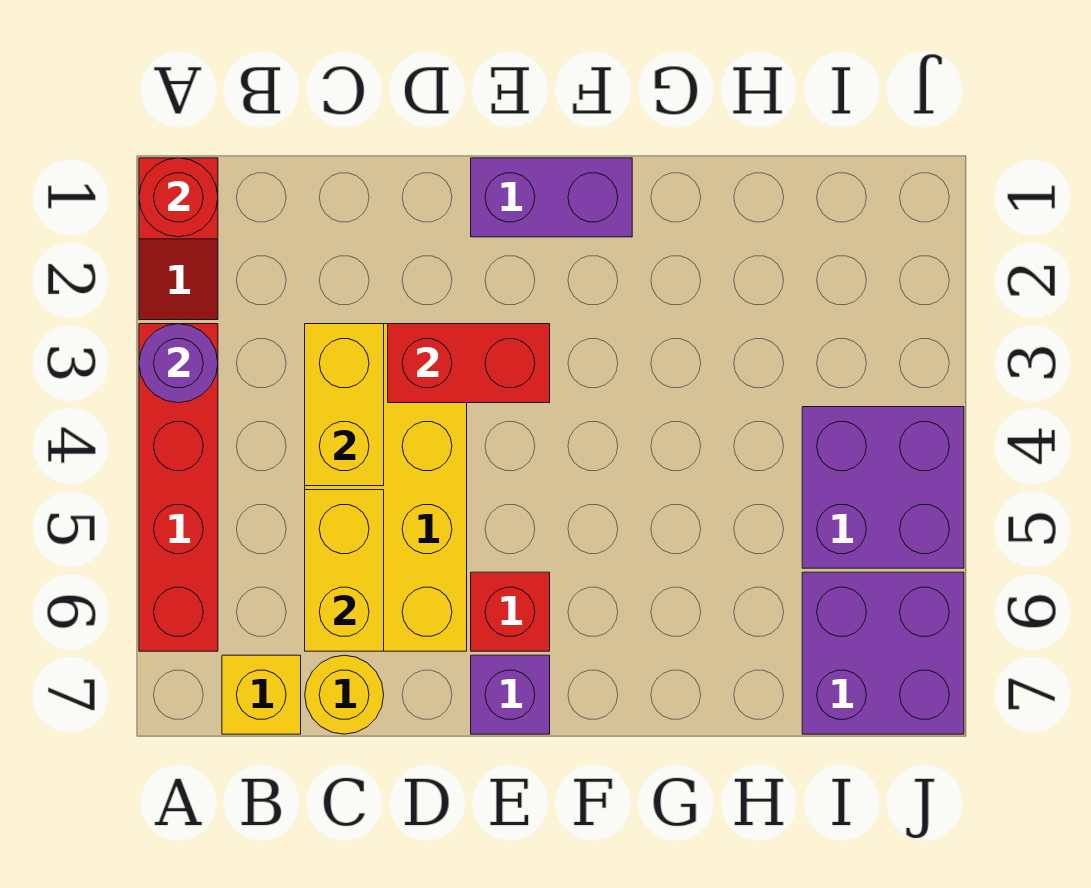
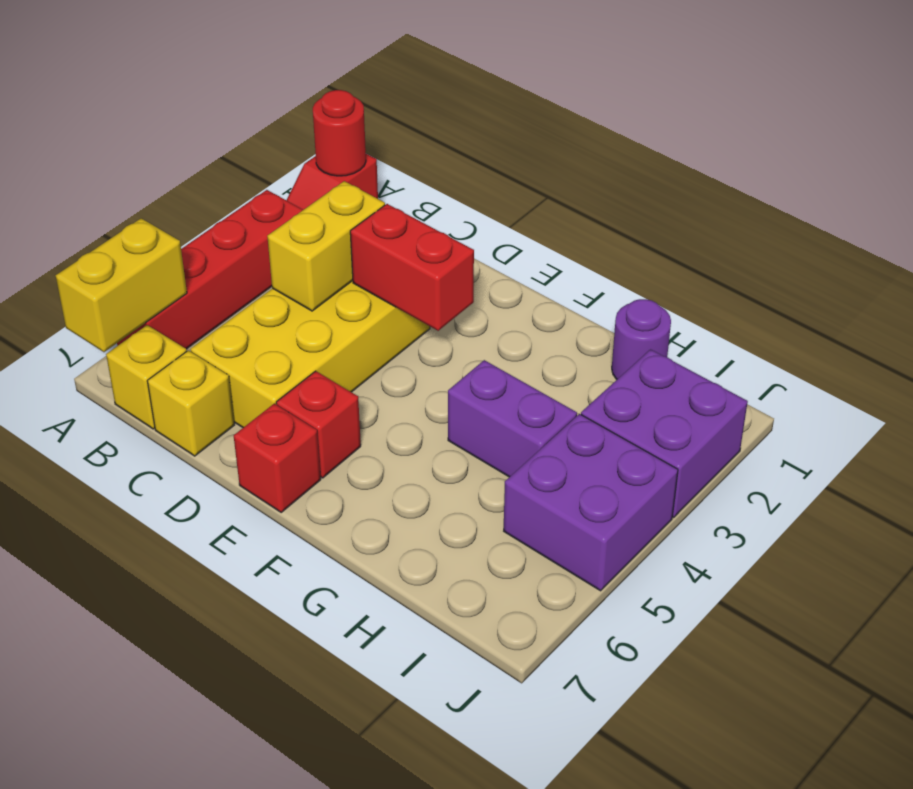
purple round brick A3 level 2 -> purple round brick H1 level 1
yellow brick C5:C6 level 2 -> yellow brick A6:A7 level 2
yellow round brick C7 level 1 -> yellow brick C7 level 1
purple brick E1:F1 level 1 -> purple brick G4:H4 level 1
purple brick E7 level 1 -> red brick E7 level 1
purple brick I6:J7 level 1 -> purple brick I2:J3 level 1

